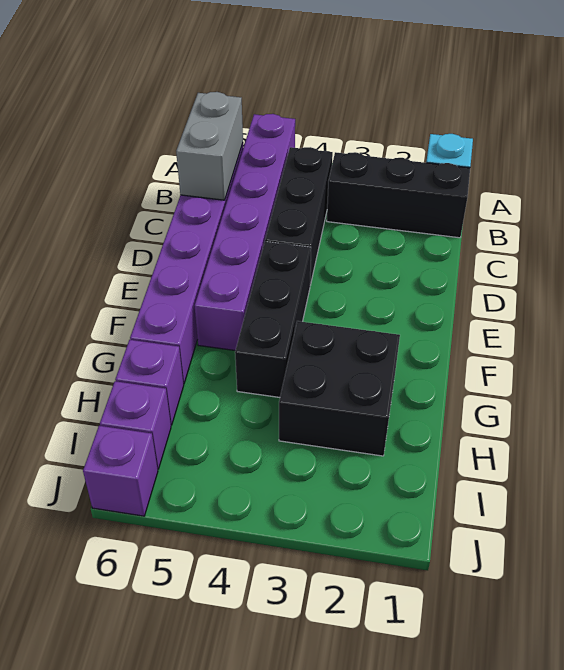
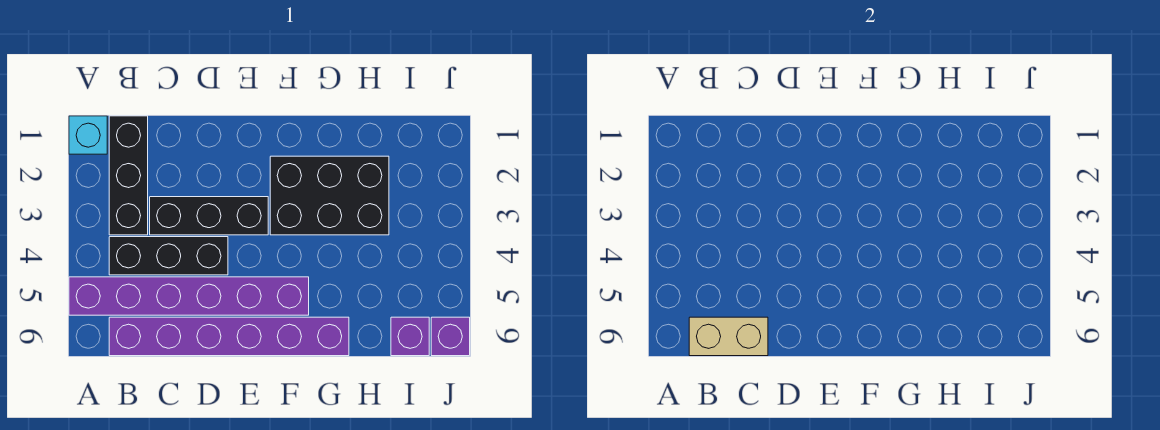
grey brick B6:C6 level 2 -> tan brick B6:C6 level 2
black brick E4:G4 level 1 -> black brick C3:E3 level 1
black brick G2:H3 level 1 -> black brick F2:H3 level 1
purple brick H6 level 1 -> none

